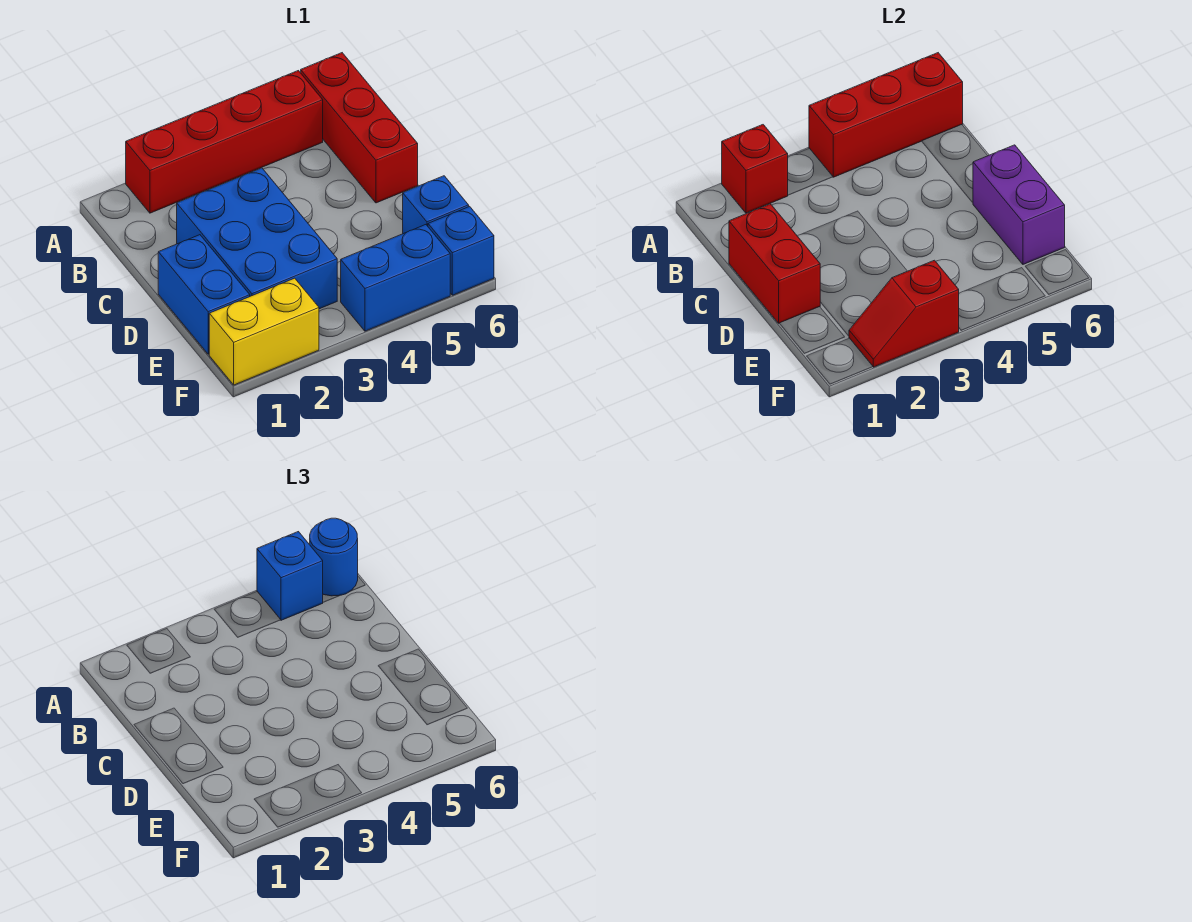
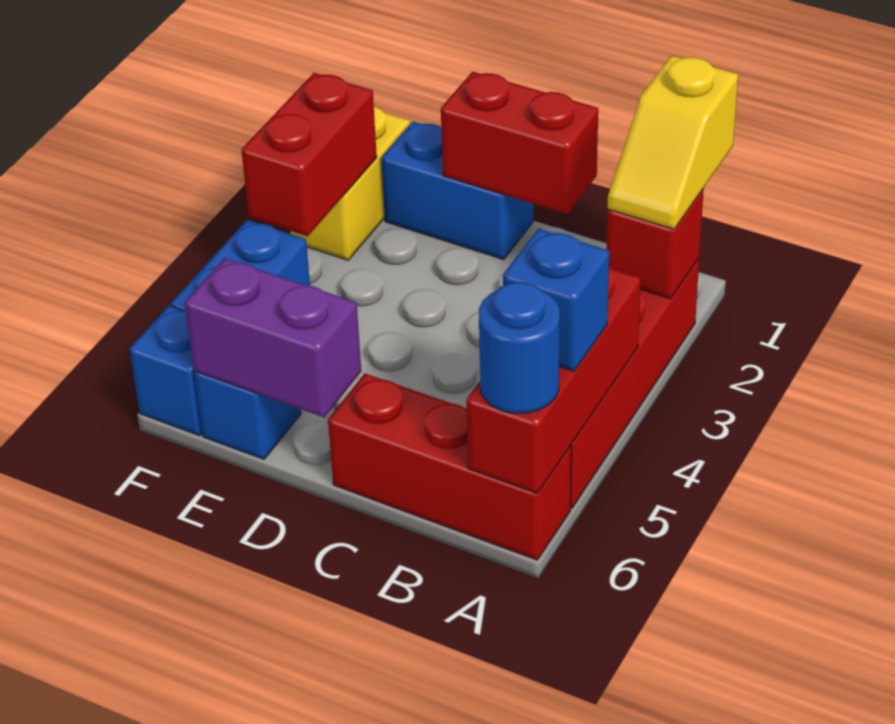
none -> yellow slope A1:A2 level 3 top 1
blue brick C2:E3 level 1 -> none
red slope F2:F3 level 2 top 3 -> red brick F2:F3 level 2

